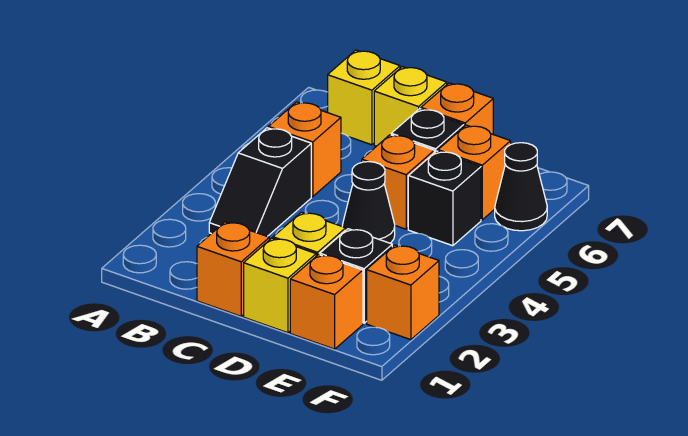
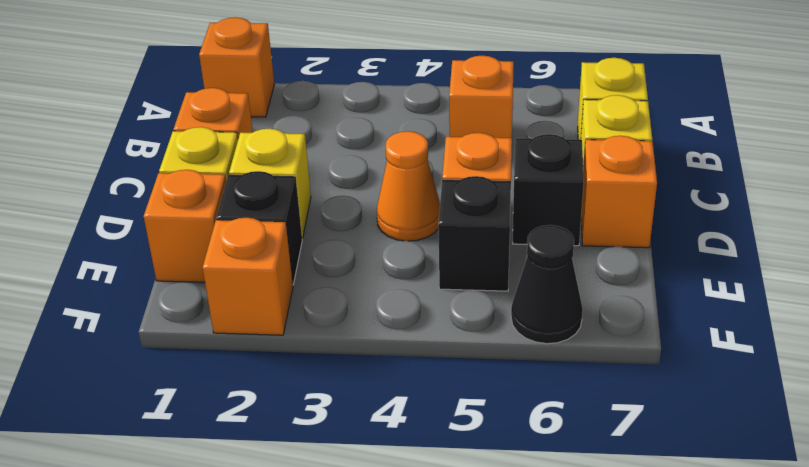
black slope B3:B4 level 1 top 4 -> none
black cone D4 level 1 -> orange cone D4 level 1
orange brick E6 level 1 -> orange brick A1 level 1

